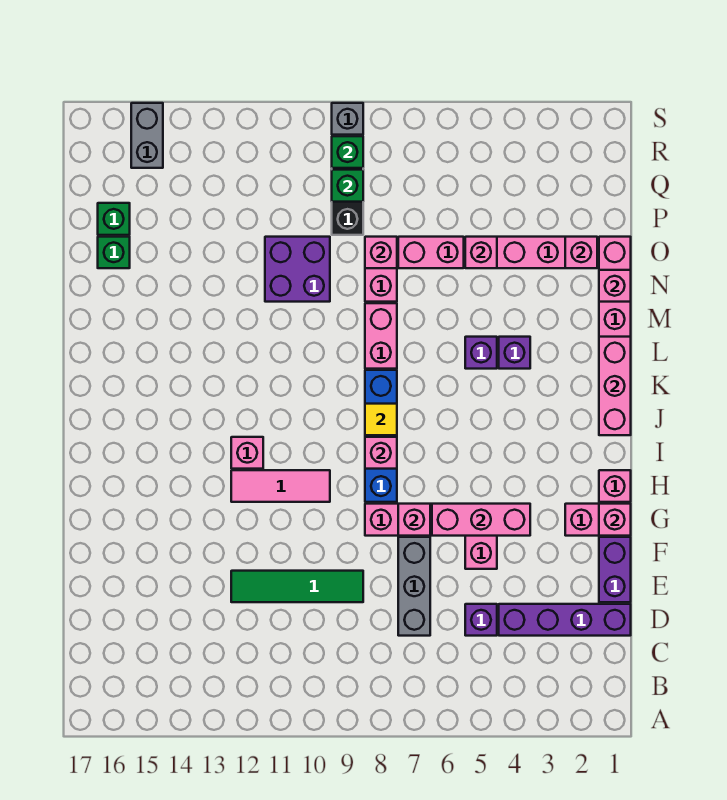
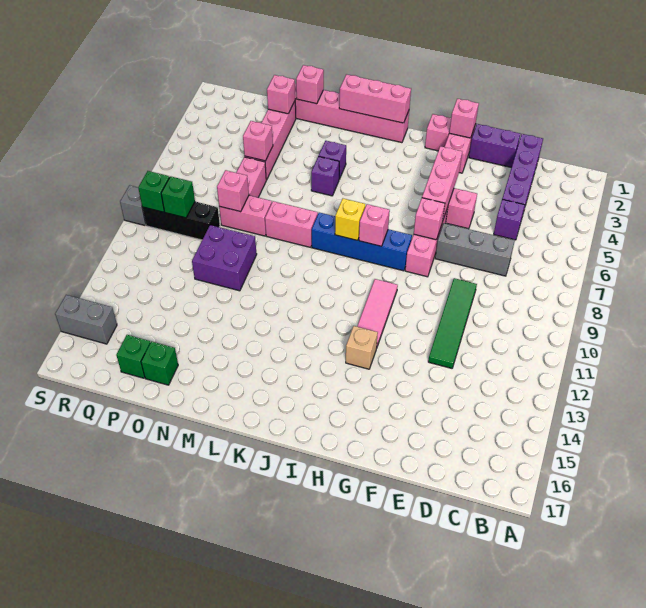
none -> tan brick H13 level 1
pink brick I12 level 1 -> none
yellow tile J8 level 2 -> yellow brick J8 level 2

